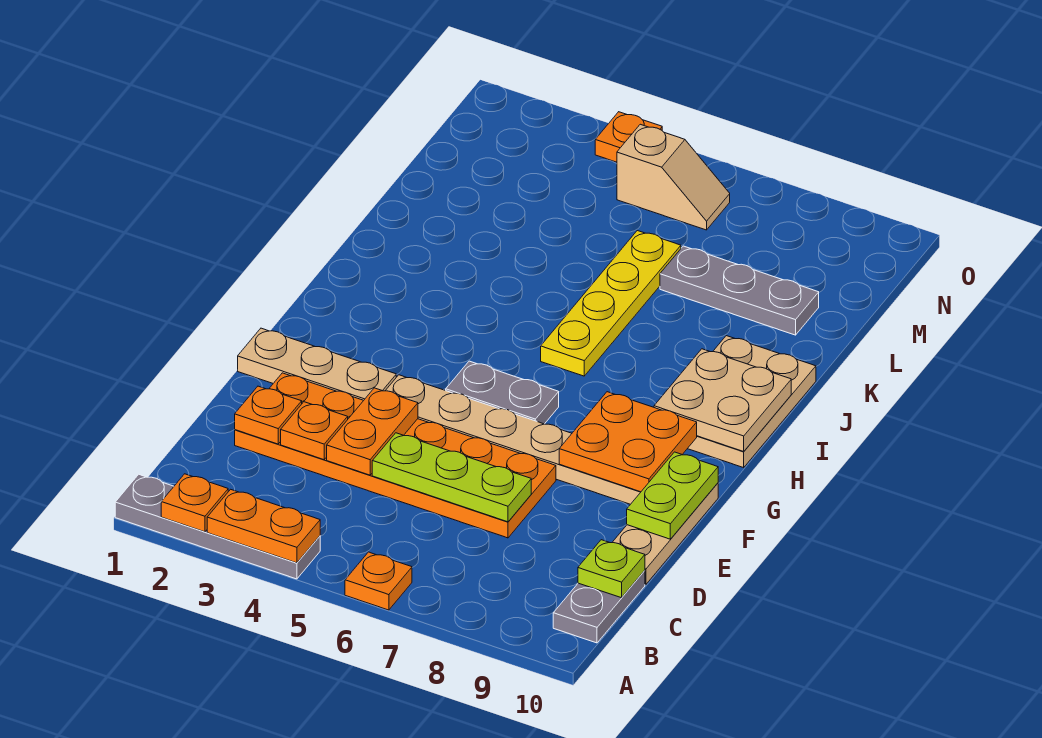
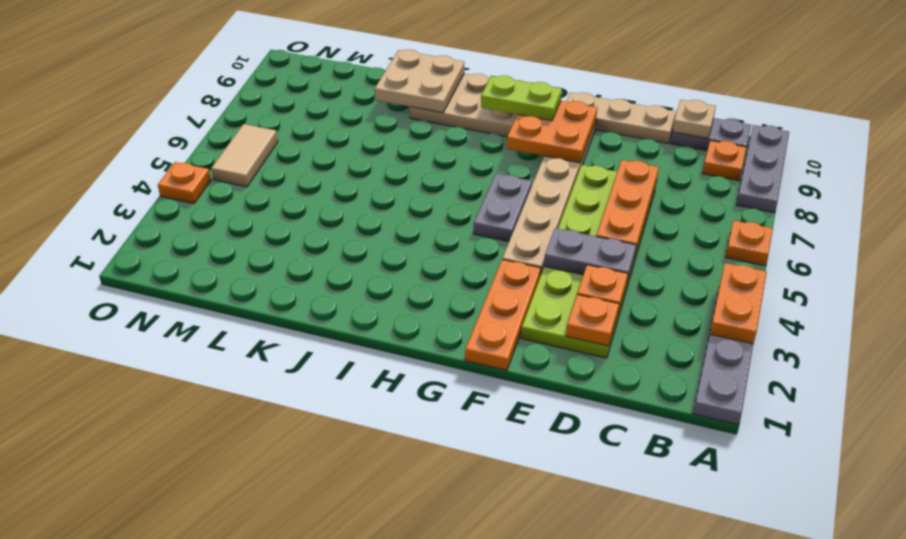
orange plate A2 level 2 -> orange plate B9 level 1
lime plate C10 level 2 -> tan plate C10 level 2
orange plate D2:E7 level 1 -> lime plate D2:E7 level 1
orange plate D4:E4 level 2 -> grey plate D4:E4 level 2
lime plate D5:D7 level 2 -> orange plate D5:D7 level 2
lime plate E10:F10 level 2 -> lime plate G9:H9 level 3
tan plate F1:F3 level 1 -> orange plate F1:F3 level 1
tan plate H9:I10 level 2 -> tan plate J9:K10 level 2
yellow plate I6:L6 level 1 -> none
grey plate L7:L9 level 1 -> grey plate A8:A10 level 1
tan slope N5:N6 level 1 top 5 -> tan tile N5:N6 level 1

